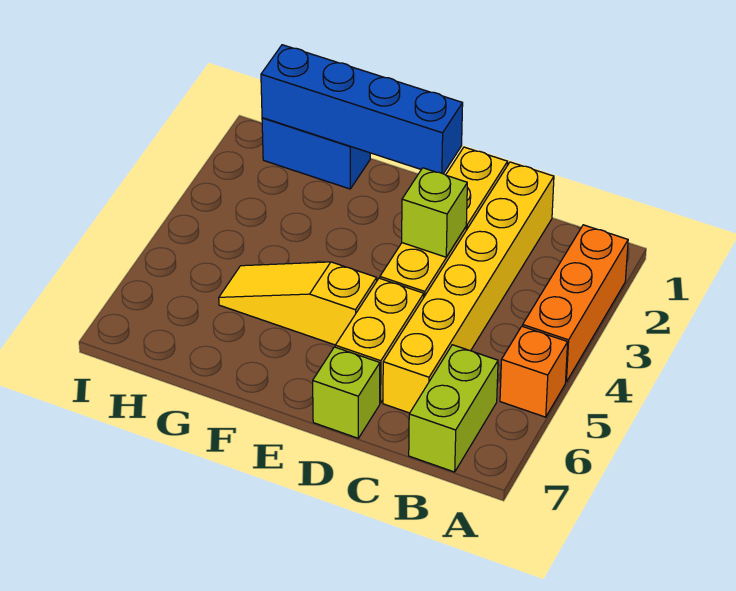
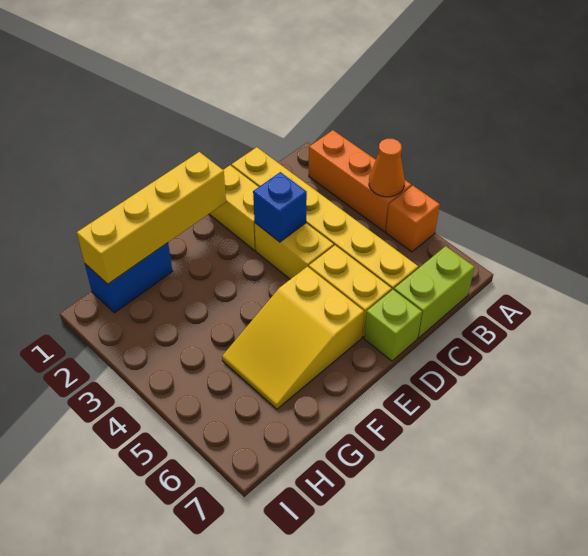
none -> orange cone A4 level 2
lime brick B6:B7 level 1 -> lime brick B7:C7 level 1
lime brick D3 level 2 -> blue brick D3 level 2
blue brick E1:H1 level 2 -> yellow brick E1:H1 level 2
yellow slope E5:G5 level 1 top E -> yellow slope E5:G6 level 1 top E

